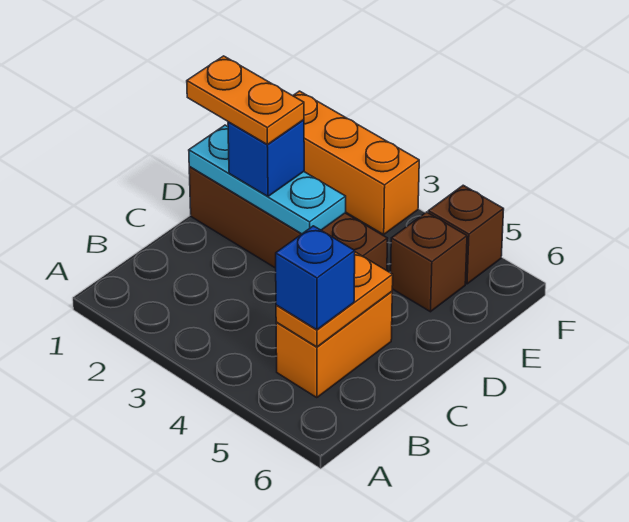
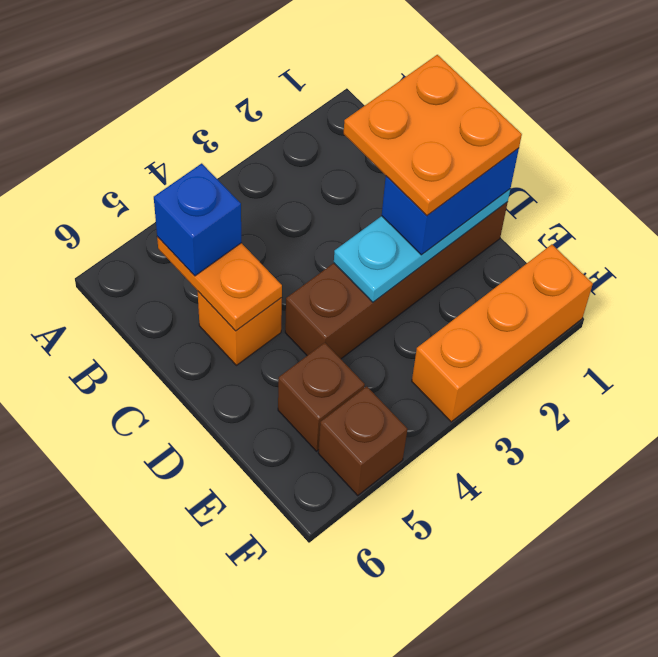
orange brick B5:C5 level 1 -> orange brick C5 level 1
orange plate D1:D2 level 4 -> orange plate C1:D2 level 4
blue brick D2 level 3 -> blue brick D1:D2 level 3

